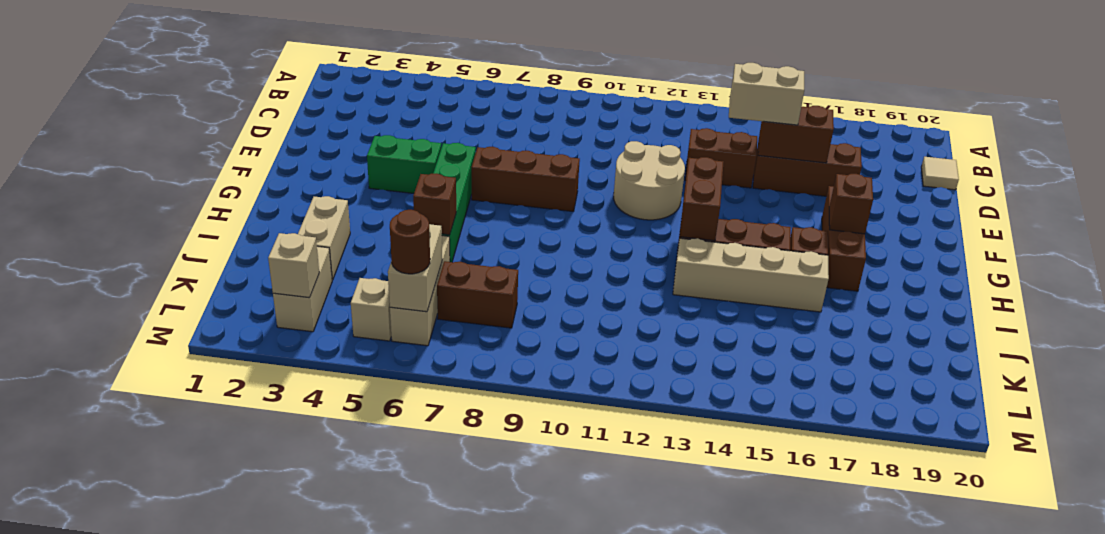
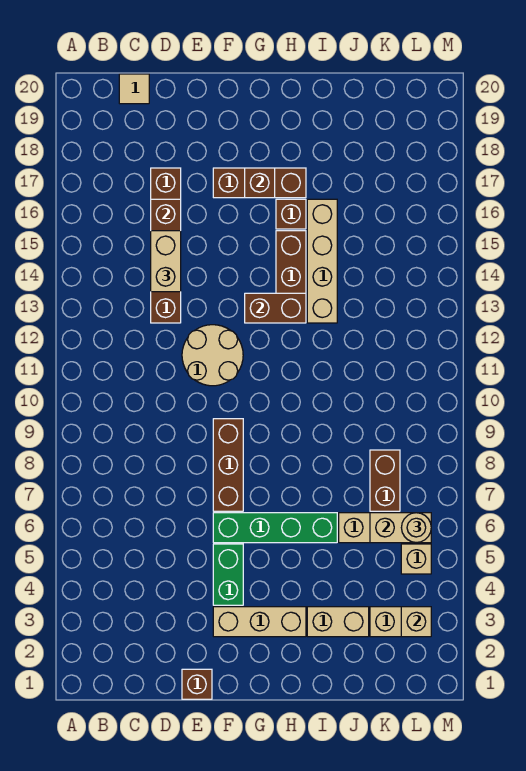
none -> tan brick F3:H3 level 1
brown brick I6 level 2 -> brown brick E1 level 1
brown round brick L6 level 3 -> tan round brick L6 level 3

